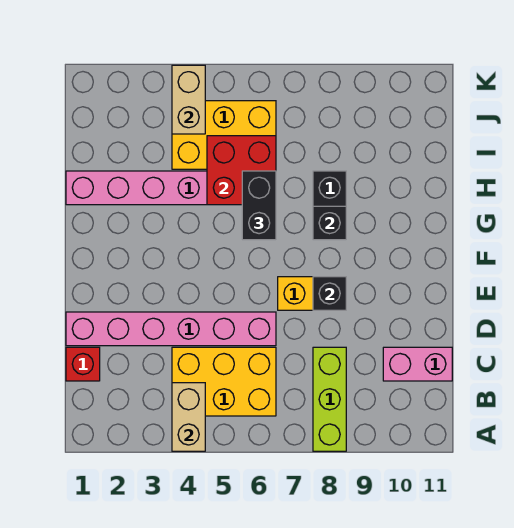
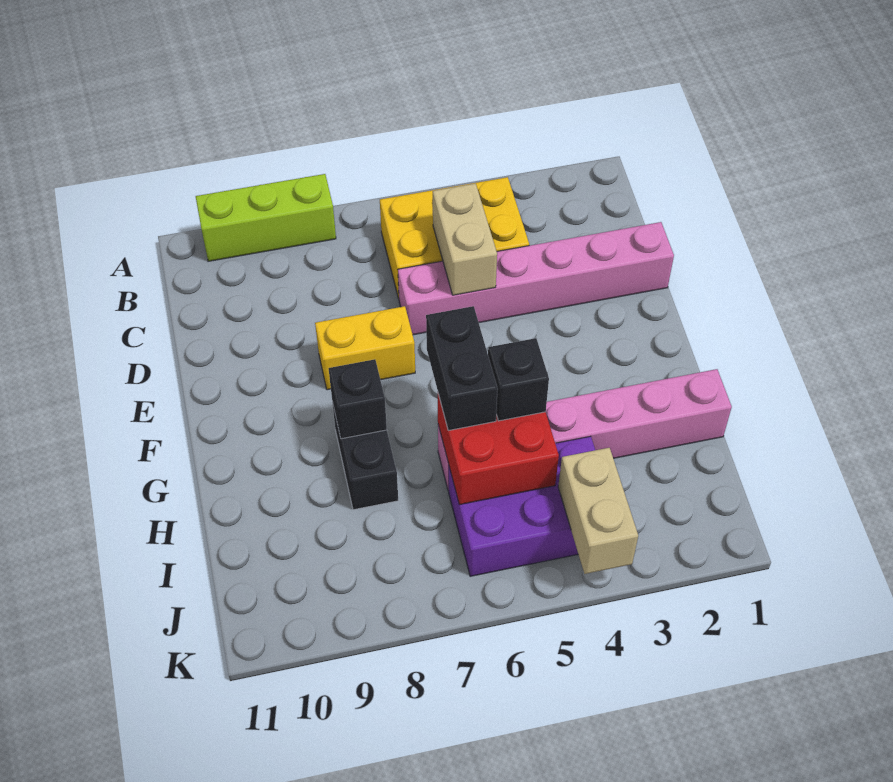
tan brick A4:B4 level 2 -> tan brick C5:D5 level 2
lime brick A8:C8 level 1 -> lime brick A8:A10 level 1
red brick C1 level 1 -> none
pink brick C10:C11 level 1 -> none
black brick E8 level 2 -> black brick H5 level 3
yellow brick I4:J6 level 1 -> purple brick I4:J6 level 1

